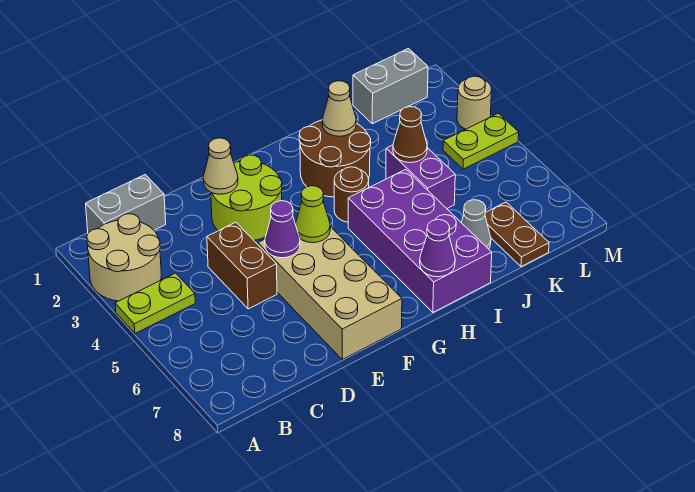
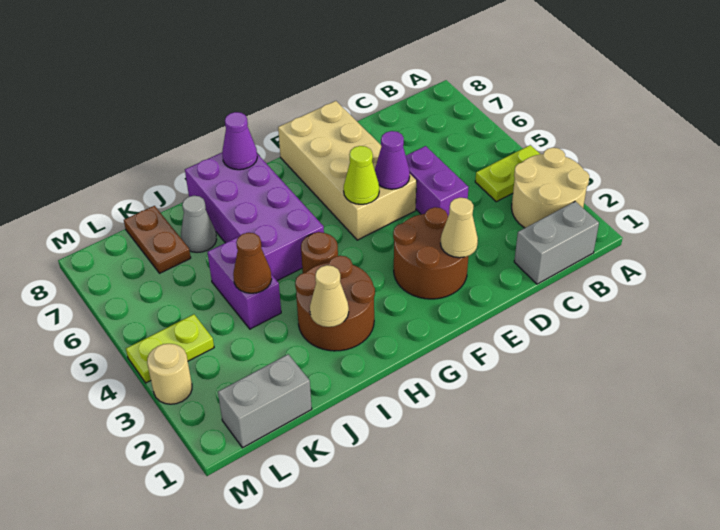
brown brick D4:D5 level 1 -> purple brick D4:D5 level 1
lime round brick E2:F3 level 1 -> brown round brick E2:F3 level 1

